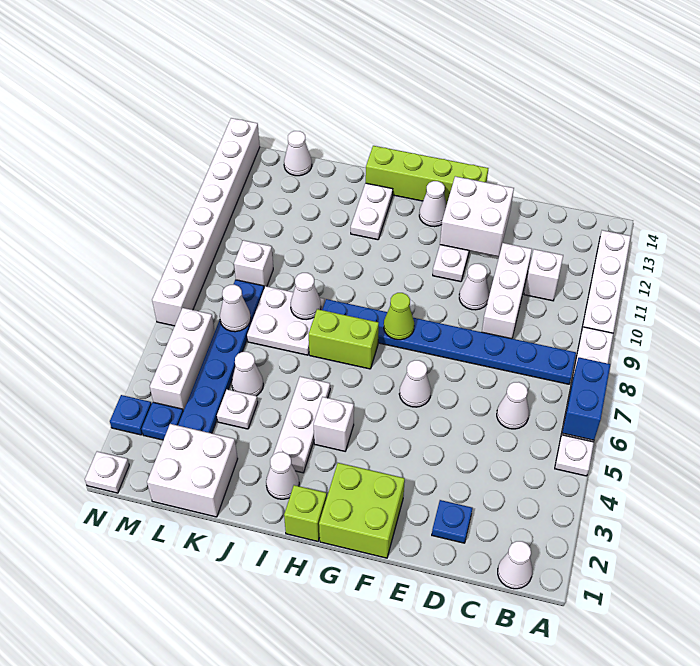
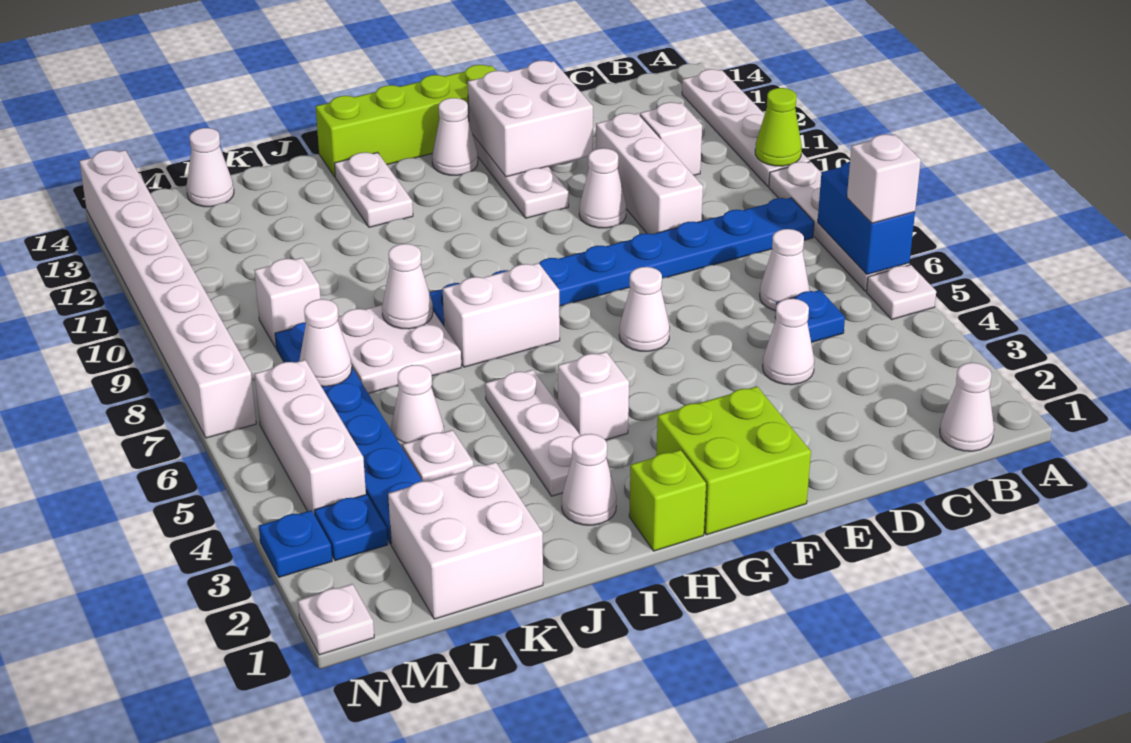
none -> white brick A6 level 3
blue plate D2 level 1 -> blue plate C5 level 1
none -> white cone D4 level 1
lime cone G8 level 2 -> lime cone A10 level 2
lime brick H7:I7 level 1 -> white brick H7:I7 level 1

